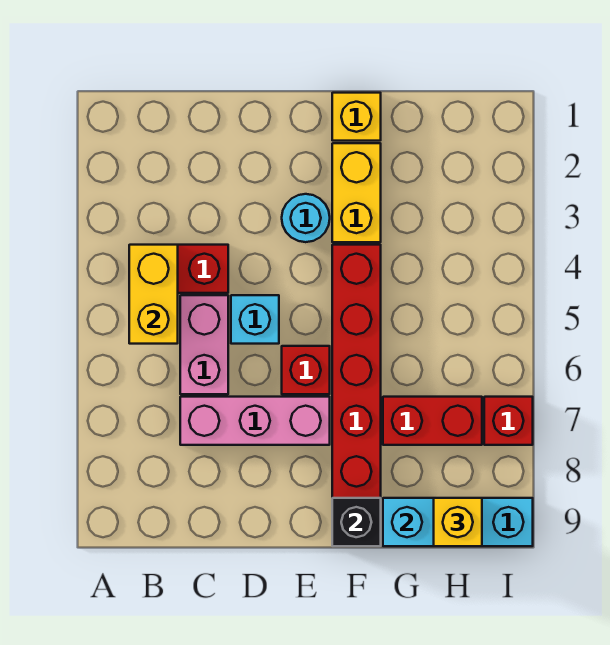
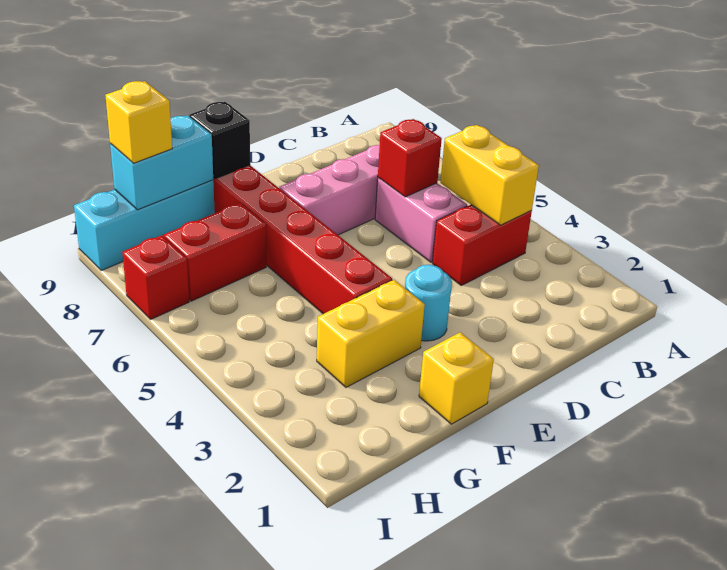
cyan brick D5 level 1 -> none
red brick E6 level 1 -> red brick C6 level 2
yellow brick F2:F3 level 1 -> yellow brick F3:G3 level 1

